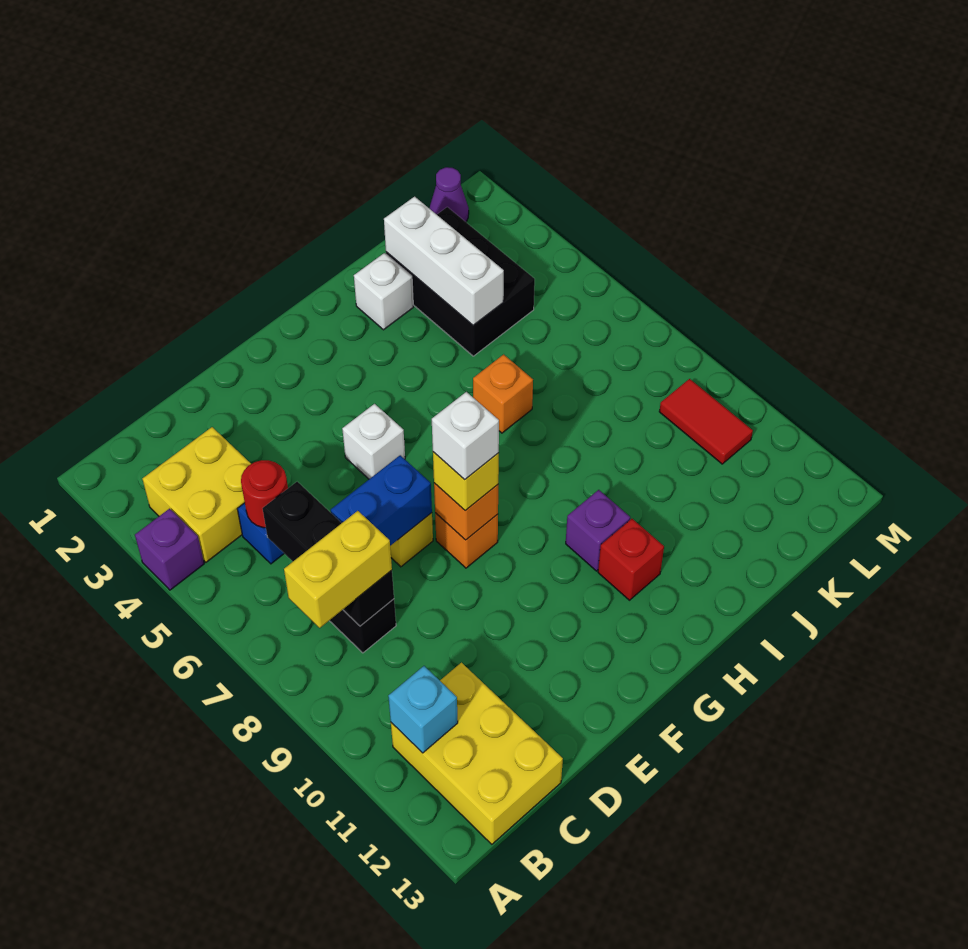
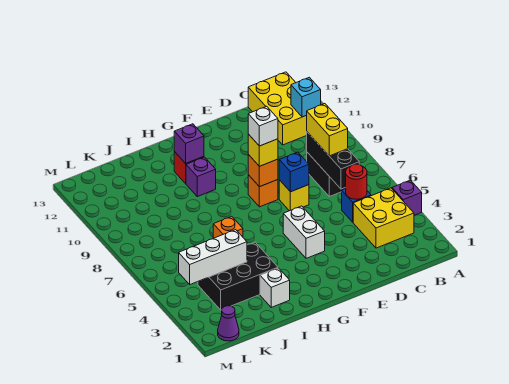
yellow brick B8:C8 level 3 -> yellow brick C7:C8 level 3
blue brick D7:E7 level 2 -> blue brick E7 level 2
white brick F5 level 1 -> white brick F4:F5 level 1
none -> purple brick H11 level 2
black brick J2:K4 level 1 -> black brick I3:K4 level 1
white brick J2:J4 level 2 -> white brick J4:L4 level 2
red tile L9:L10 level 1 -> none

